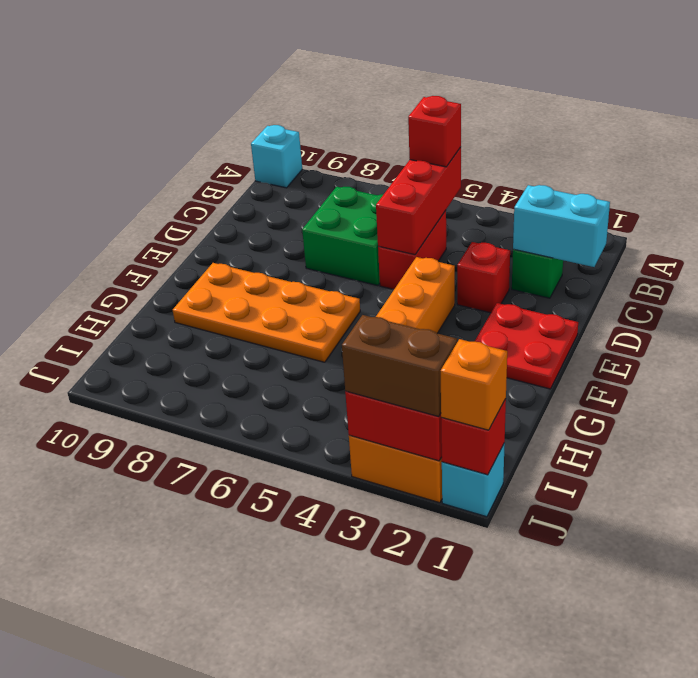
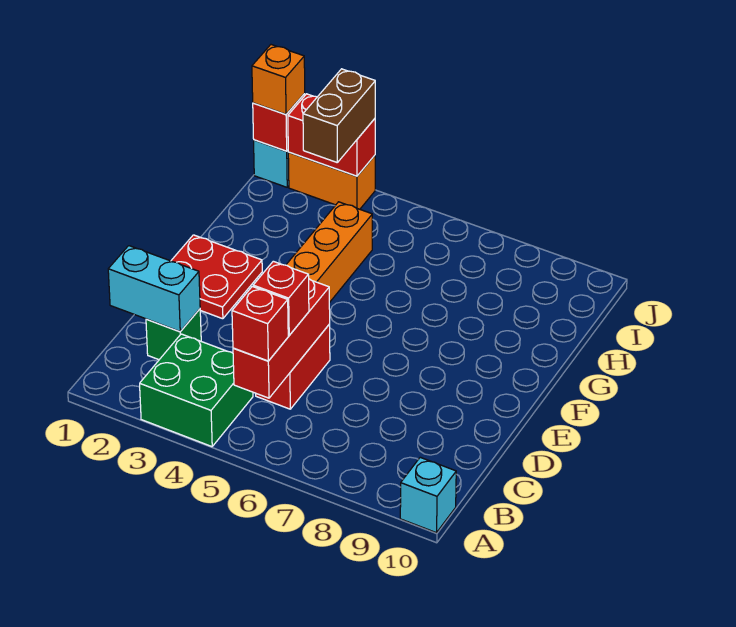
green brick C6:D7 level 1 -> green brick A3:B4 level 1
red brick D3 level 1 -> red brick C5 level 3
orange plate F6:G9 level 1 -> none
brown brick J2:J3 level 3 -> brown brick I3:J3 level 3

